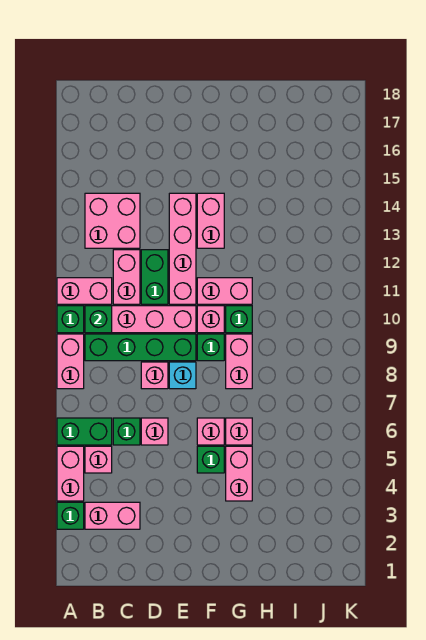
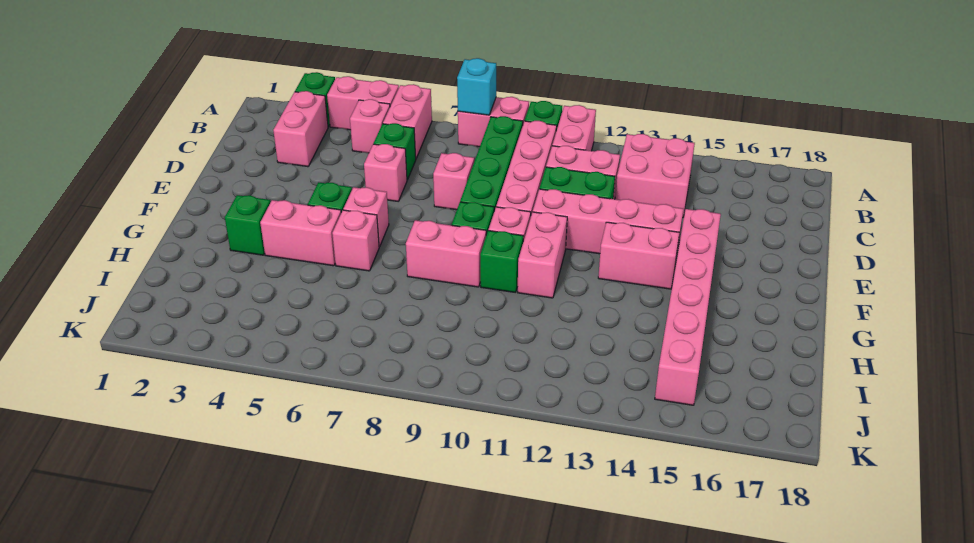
green brick A6:B6 level 1 -> pink brick A6:B6 level 1
green brick B10 level 2 -> green brick G3 level 1
cyan brick E8 level 1 -> cyan brick A8 level 2
none -> pink brick E15:J15 level 1

